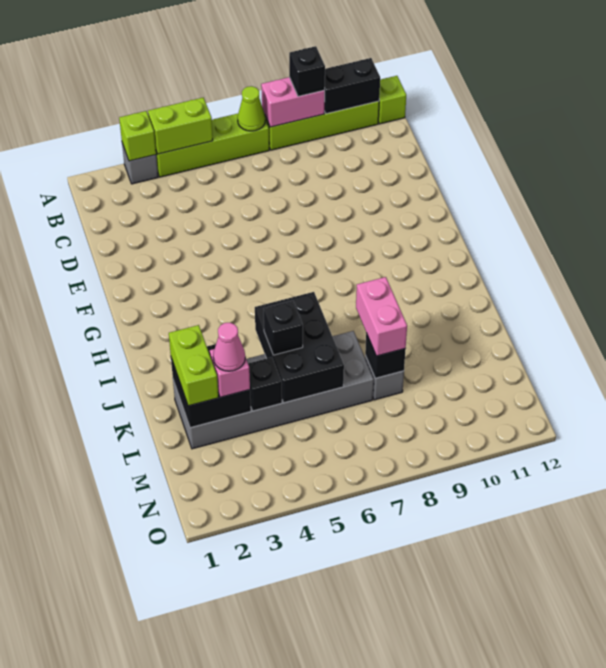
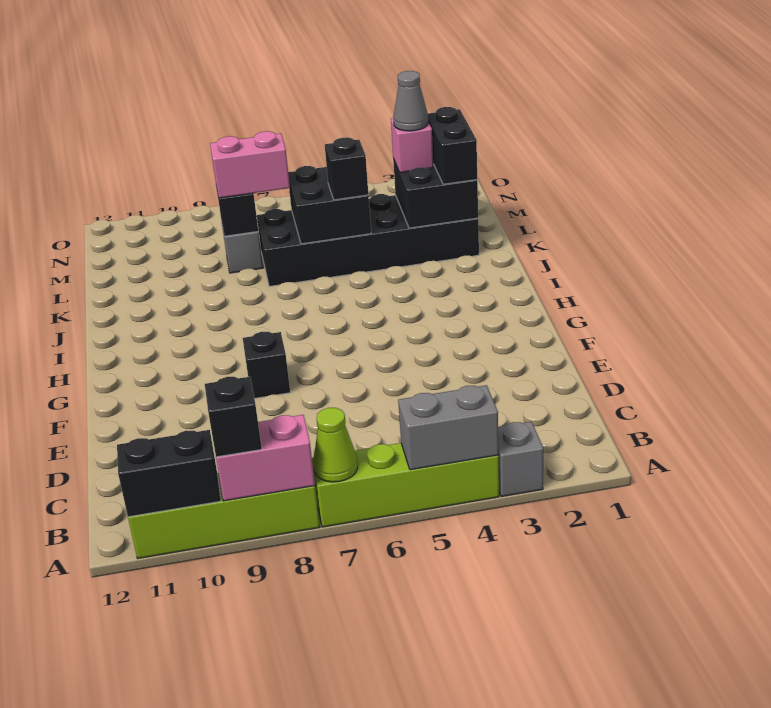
lime brick A3 level 2 -> none
lime brick A4:A5 level 2 -> grey brick A4:A5 level 2
lime brick A12 level 1 -> none
black brick J5:L6 level 2 -> black brick K5:L6 level 2
grey brick K2:L7 level 1 -> black brick K2:L7 level 1
lime brick K2:L2 level 3 -> black brick K2:L2 level 3
pink brick K8:L8 level 3 -> pink brick L7:L8 level 3
pink cone L3 level 4 -> grey cone L3 level 4
black brick L4 level 2 -> black brick F8 level 1

